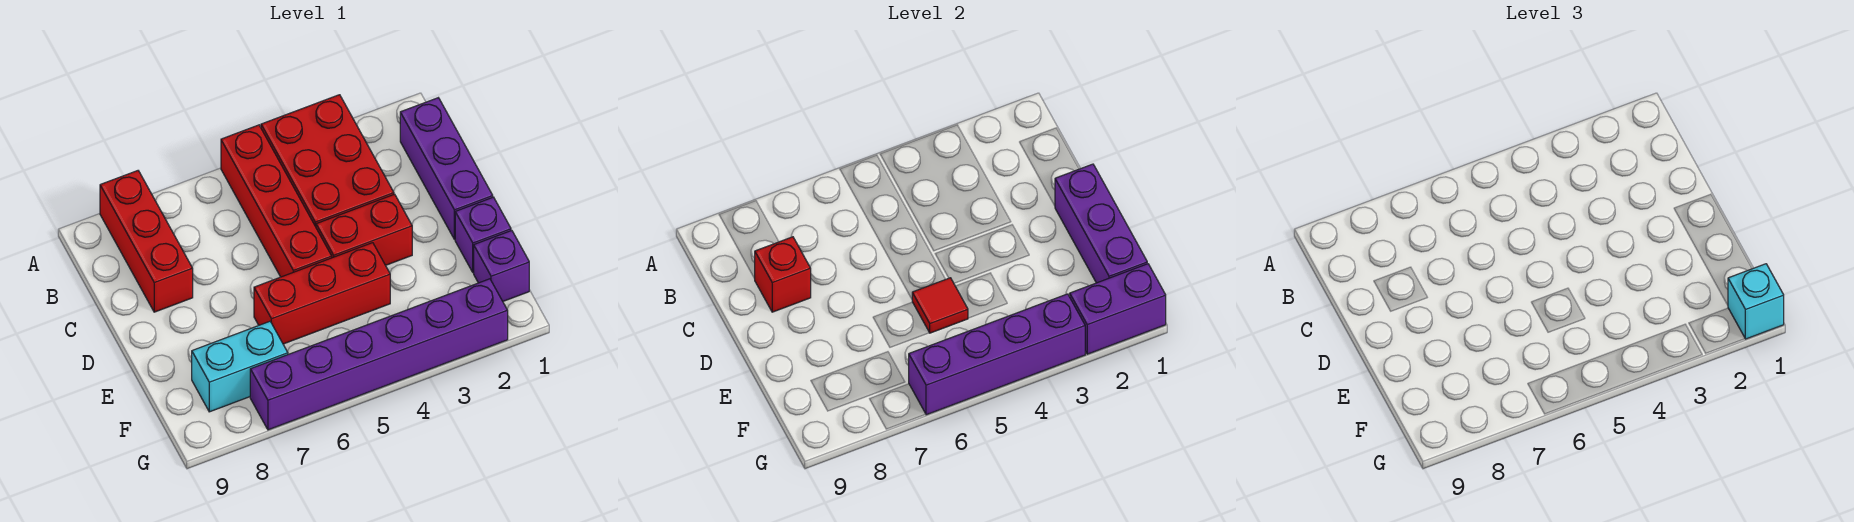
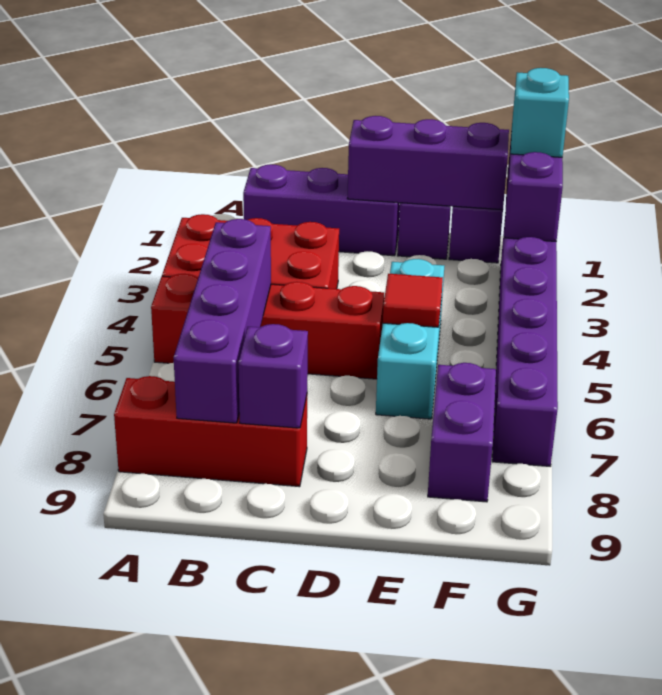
red brick C8 level 2 -> purple brick C8 level 2
red brick D3:D4 level 1 -> none
red brick E4:E6 level 1 -> cyan brick E4:E6 level 1
cyan brick F7:F8 level 1 -> purple brick F7:F8 level 1
purple brick G3:G6 level 2 -> purple brick B5:B8 level 2

